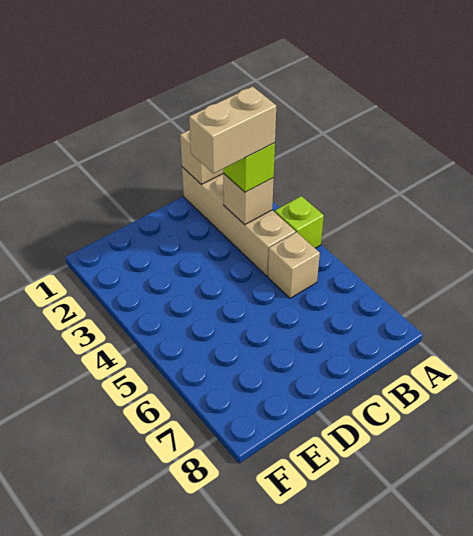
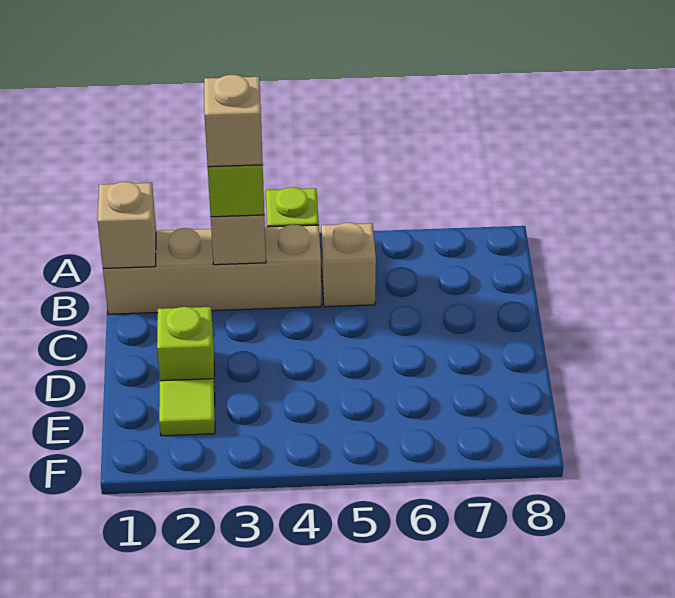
tan brick B3:C3 level 4 -> tan brick B3 level 4
none -> lime brick D2 level 1
none -> lime tile E2 level 1

